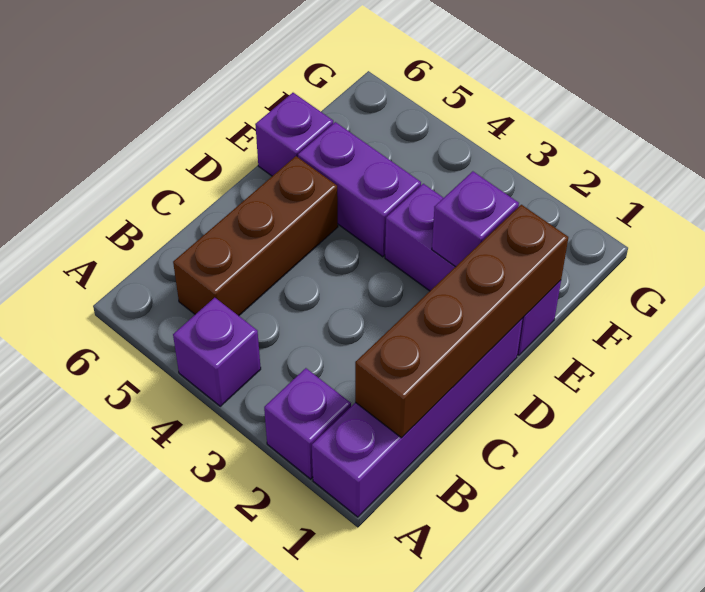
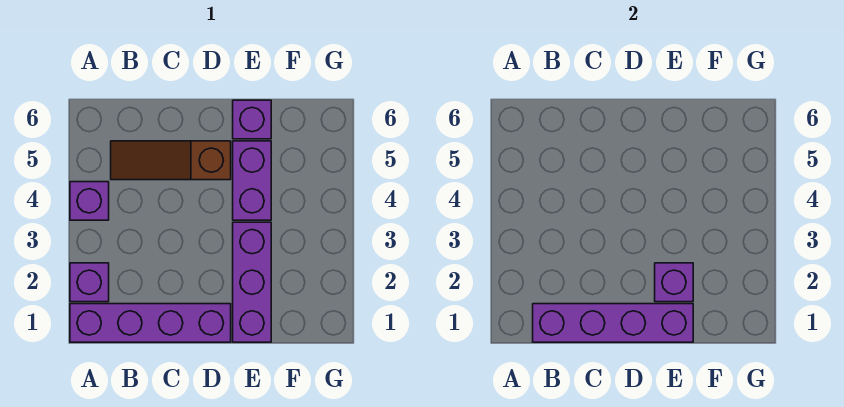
brown brick B1:E1 level 2 -> purple brick B1:E1 level 2
brown brick B5:D5 level 1 -> brown slope B5:D5 level 1 top D

